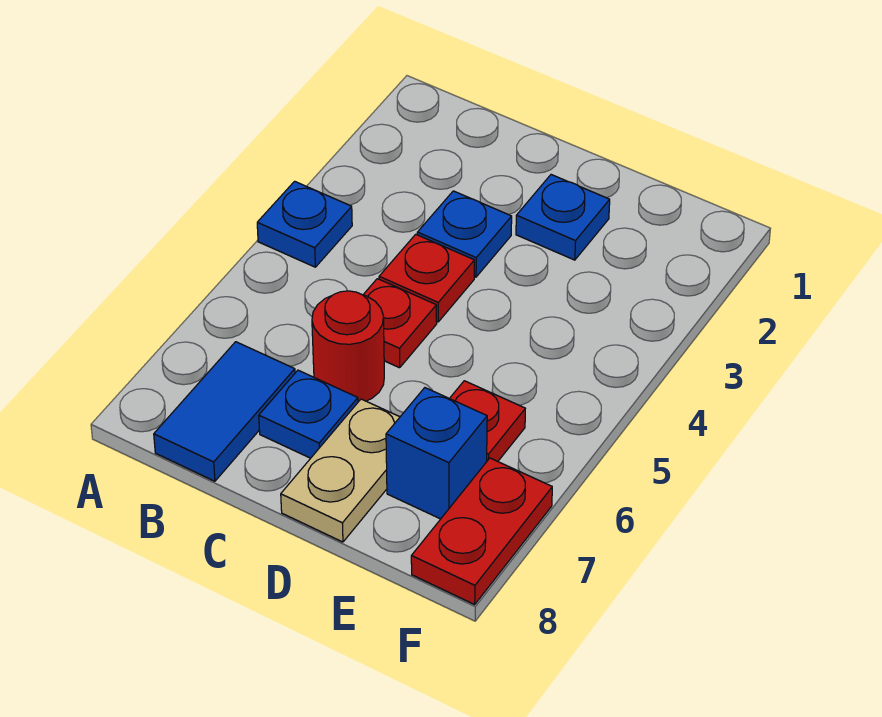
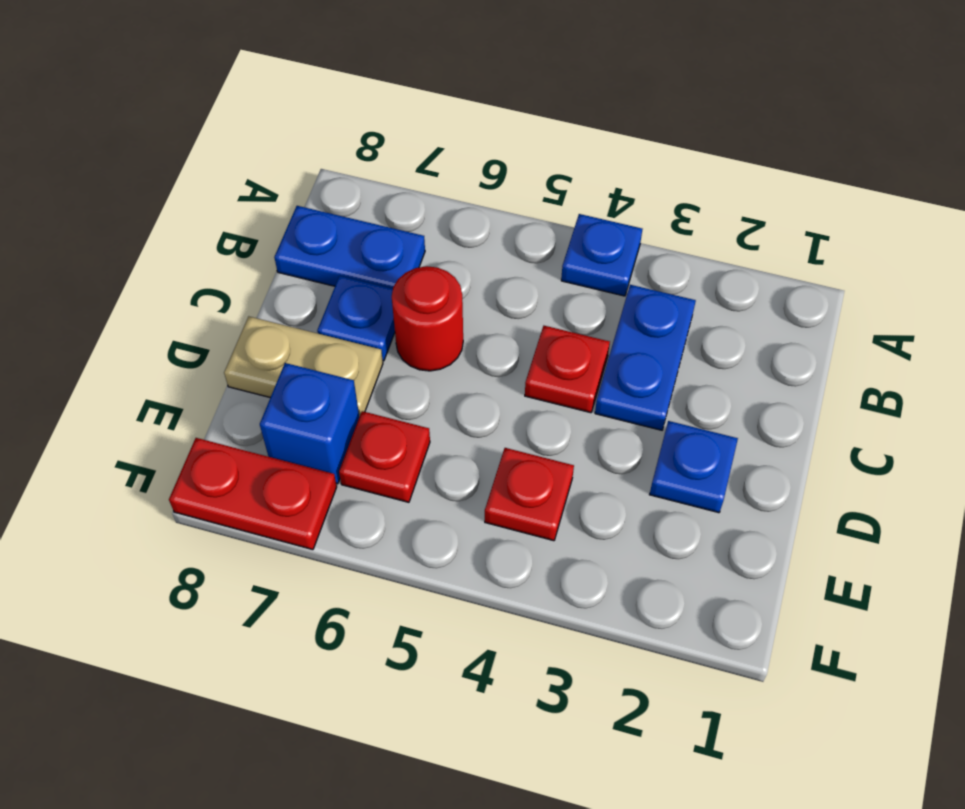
blue tile B7:B8 level 1 -> blue plate B7:B8 level 1
blue plate C3 level 1 -> blue plate B3:C3 level 1
red plate C5 level 1 -> red plate E4 level 1

